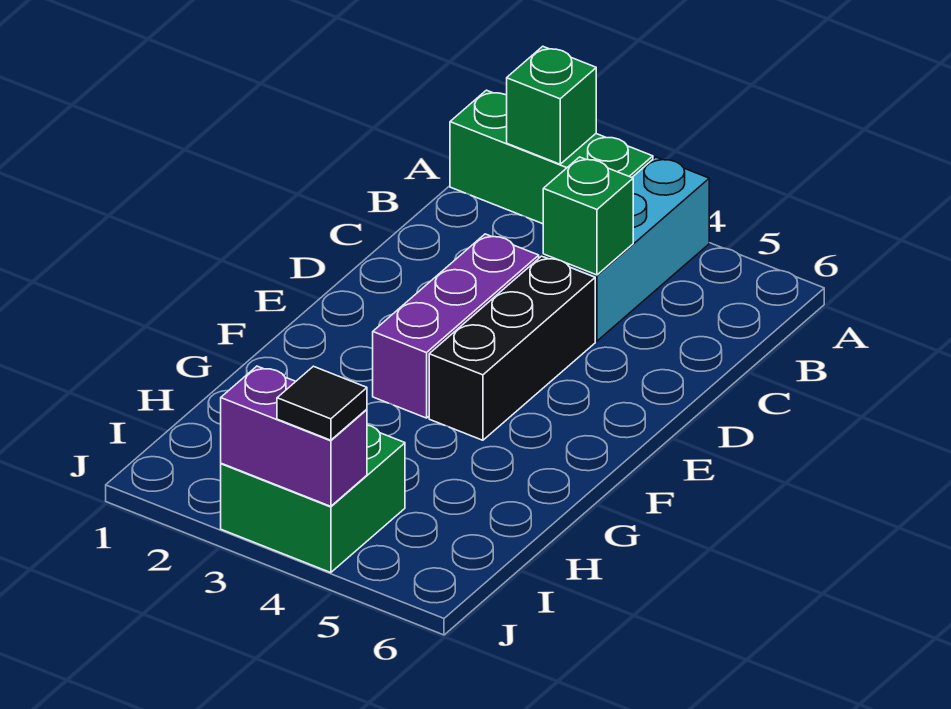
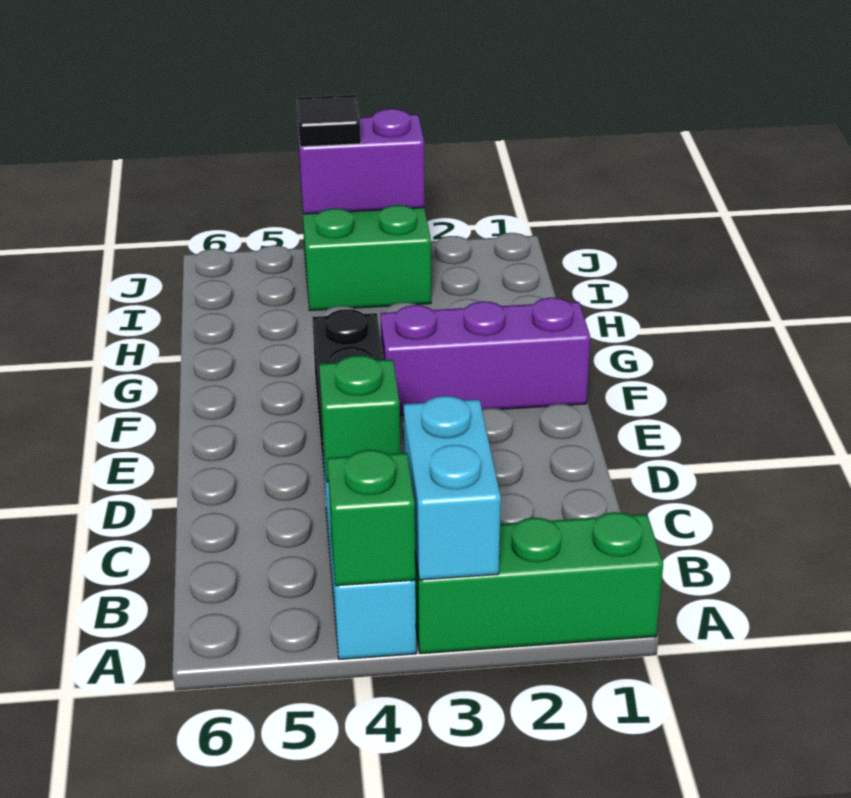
green brick A2 level 2 -> green brick A4 level 2
none -> cyan brick A3:B3 level 2
purple brick D3:F3 level 1 -> purple brick F1:F3 level 1

